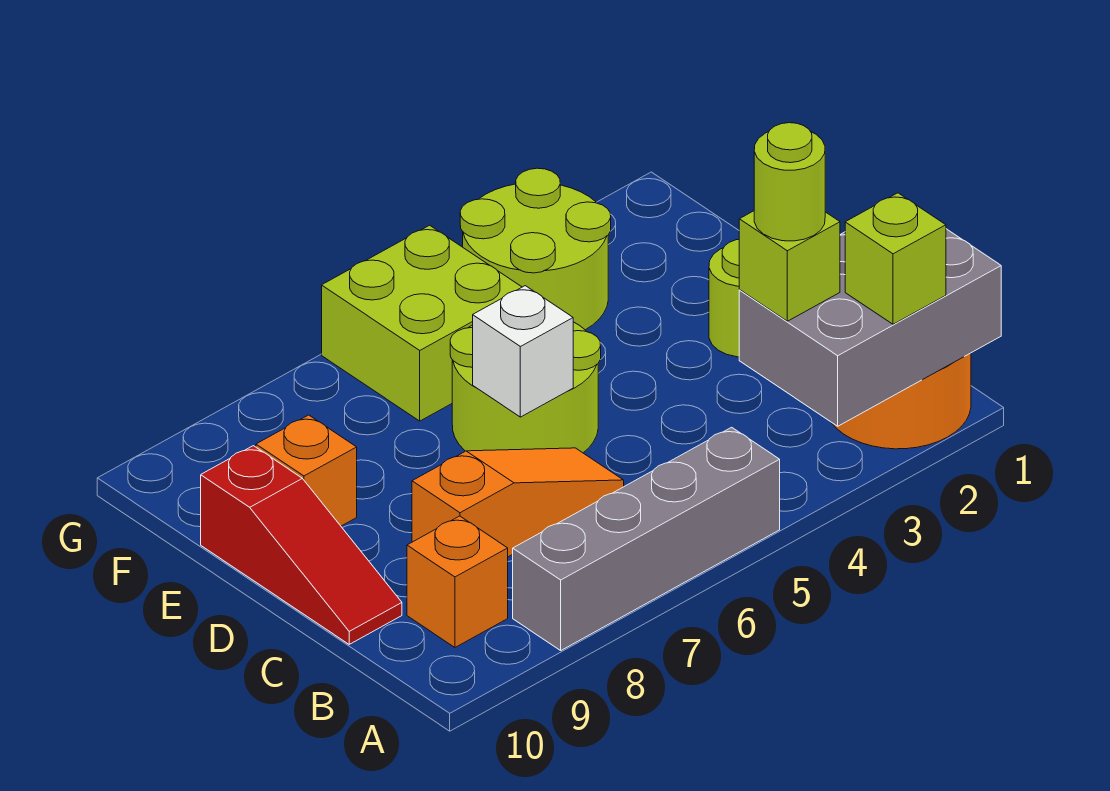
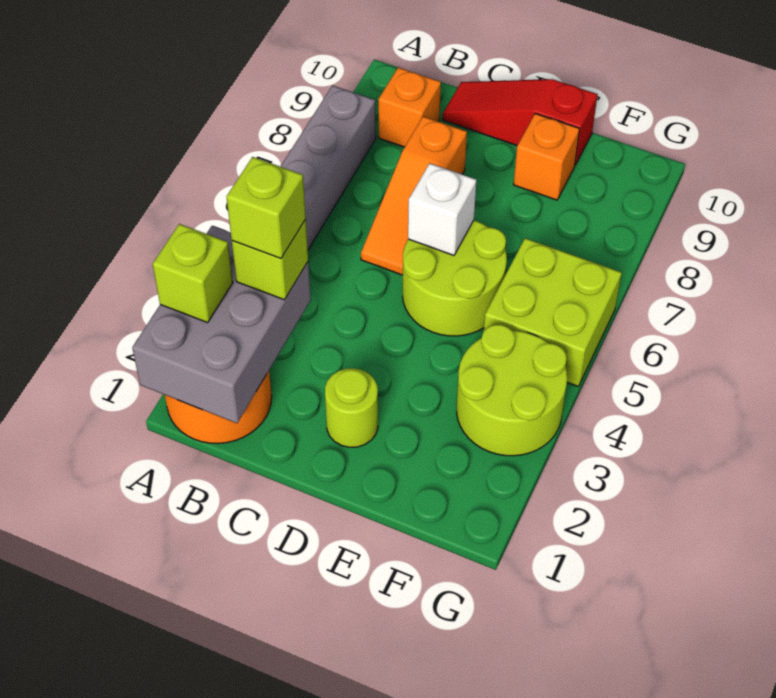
lime round brick B3 level 4 -> lime brick B3 level 4

